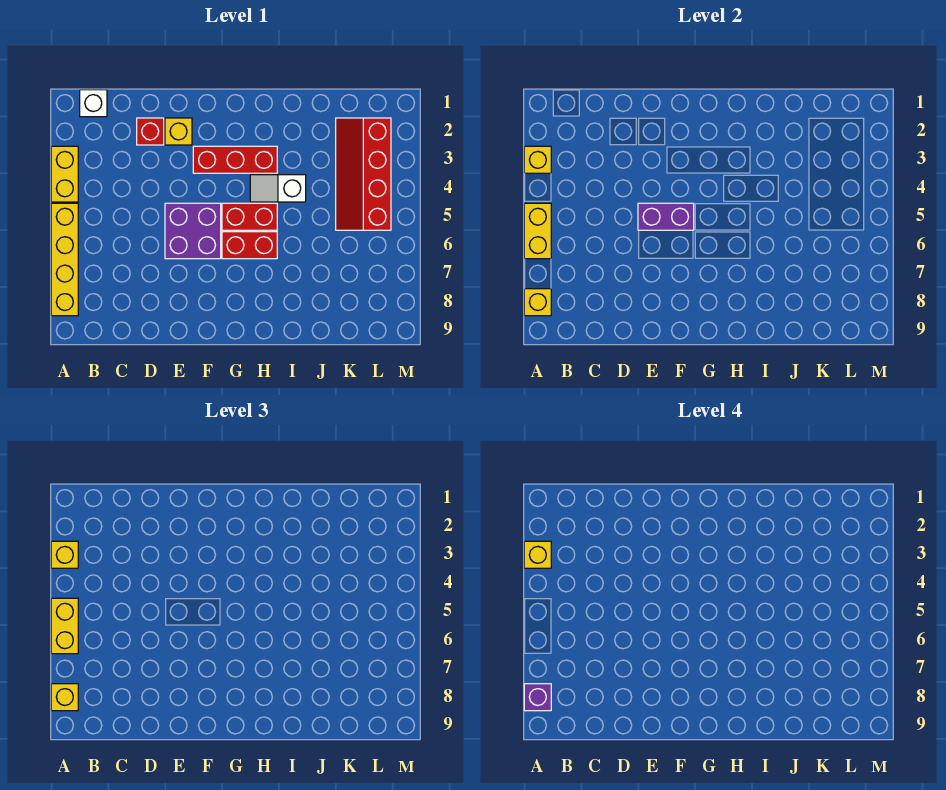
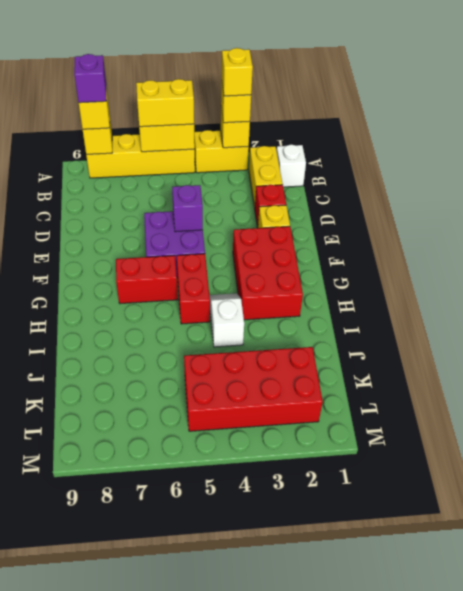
none -> yellow brick B2:C2 level 1
purple brick E5:F5 level 2 -> purple brick E5 level 2
red brick F3:H3 level 1 -> red brick F2:H3 level 1
red brick G6:H6 level 1 -> red brick G6:G7 level 1
red slope K2:L5 level 1 top L -> red brick K2:L5 level 1

